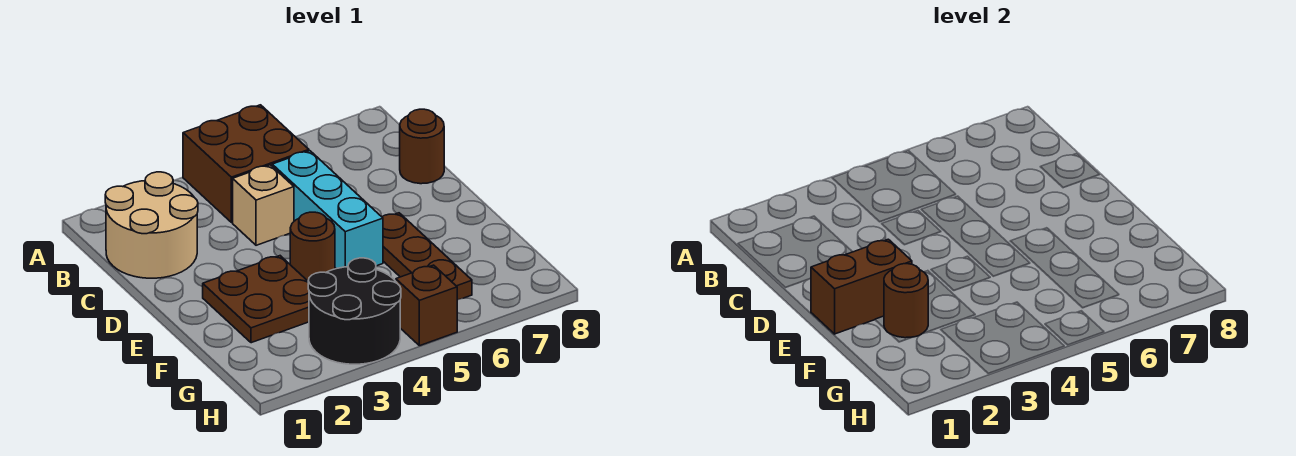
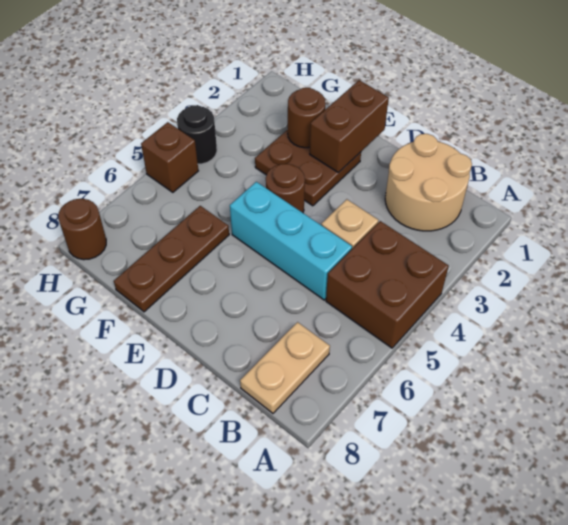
none -> tan plate B7:B8 level 1
brown round brick C8 level 1 -> brown round brick H8 level 1
brown plate E6:G6 level 1 -> brown plate F6:F8 level 1
black round brick G3:H4 level 1 -> black round brick H4 level 1

